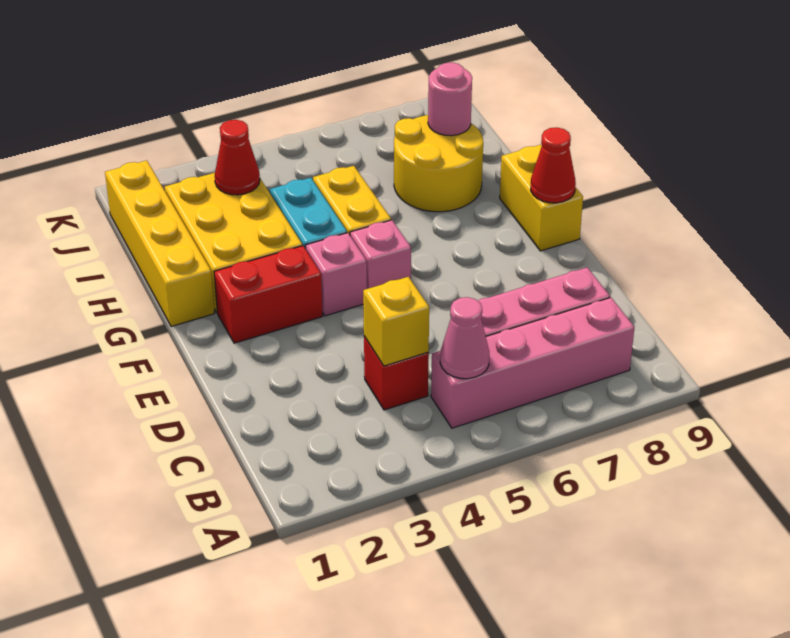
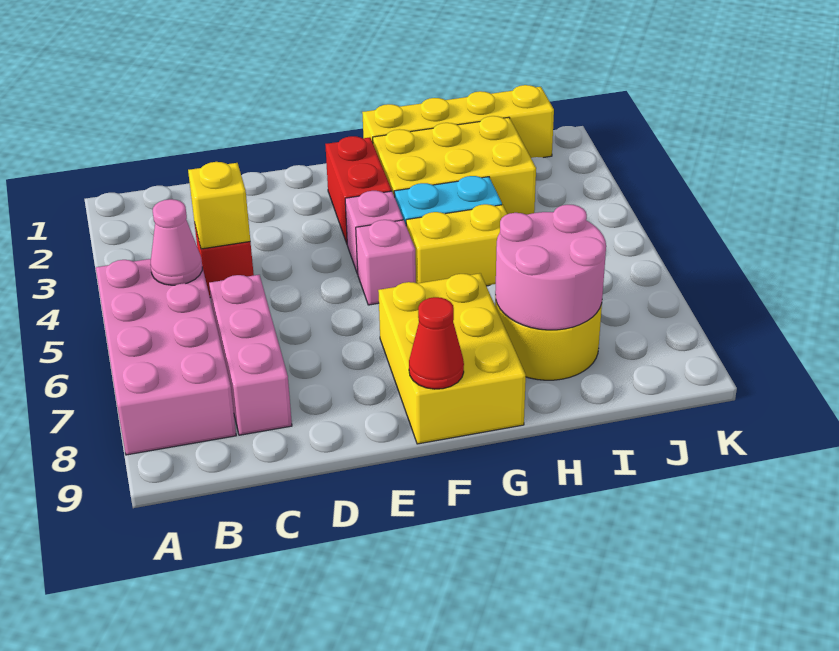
pink brick B5:B8 level 1 -> pink brick A5:B8 level 1
yellow brick F9:G9 level 1 -> yellow brick F7:G9 level 1
red cone I3 level 2 -> none
pink round brick I8 level 2 -> pink round brick H7:I8 level 2

